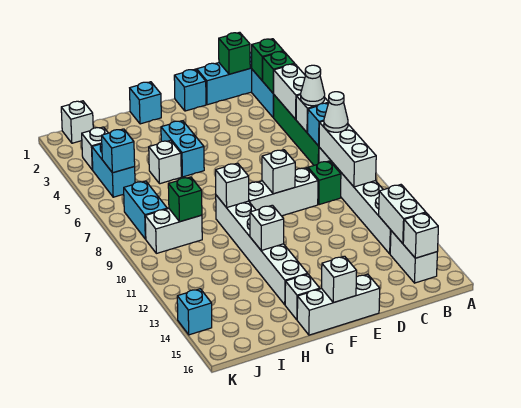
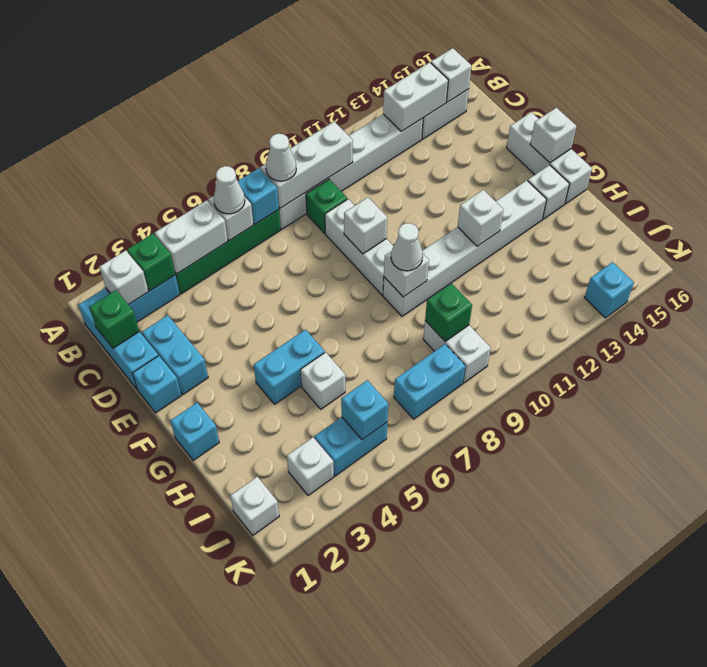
green brick B2 level 2 -> white brick B2 level 2
none -> cyan brick D2:E2 level 1
none -> white cone G9 level 3

